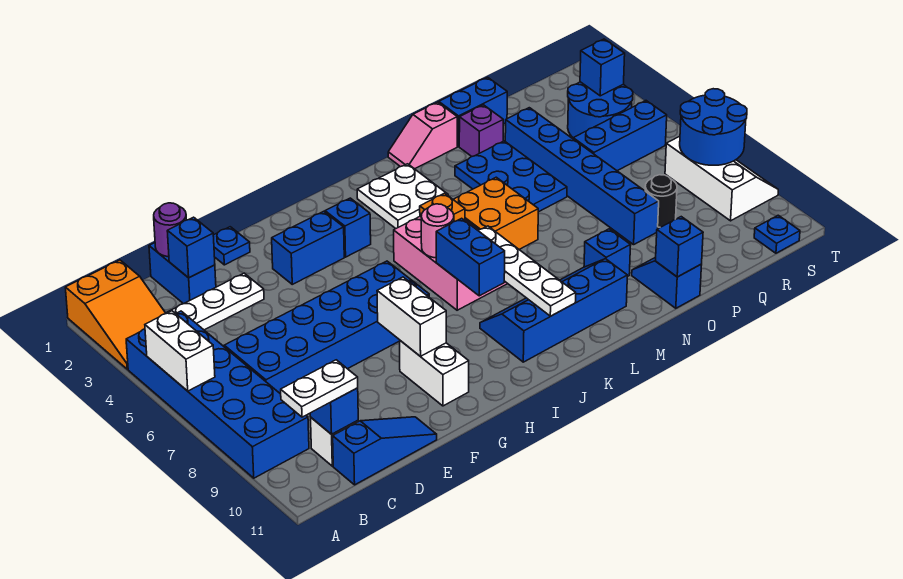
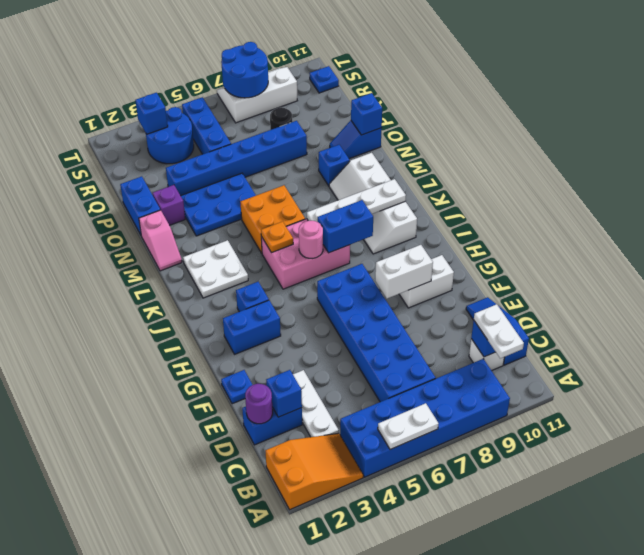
white brick A5:A6 level 2 -> white plate A5:A6 level 2
blue brick G3:H3 level 1 -> blue brick H2:H3 level 1
blue slope J9:M10 level 1 top 10 -> white slope J9:M10 level 1 top 10

